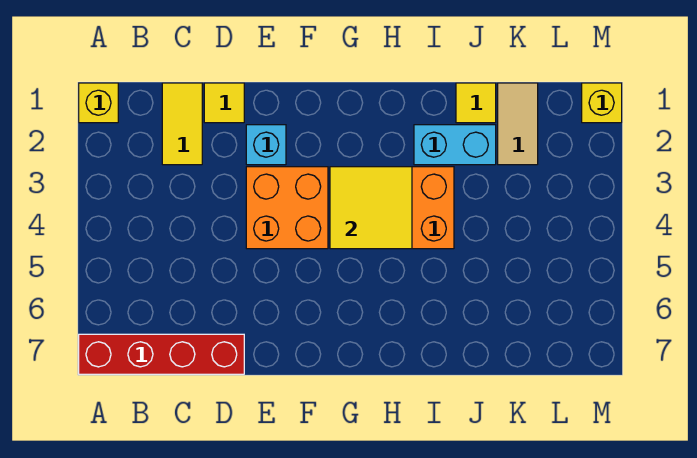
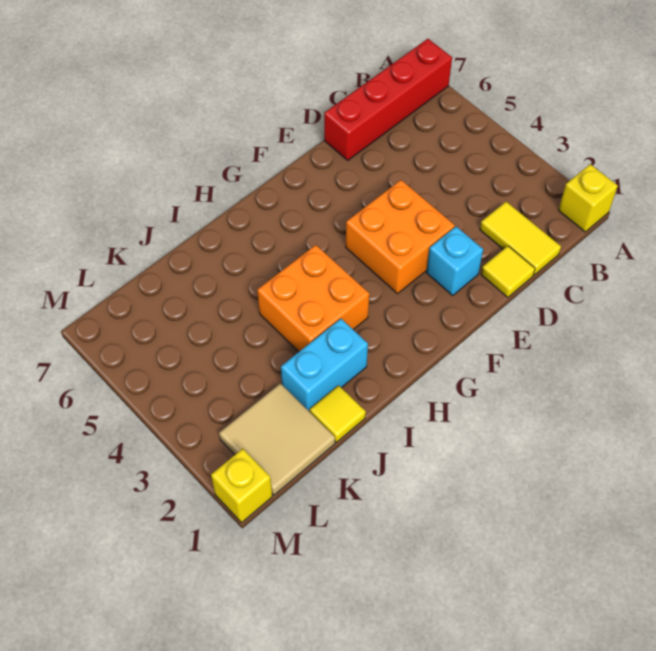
yellow tile G3:H4 level 2 -> none
tan tile K1:K2 level 1 -> tan tile K1:L2 level 1

